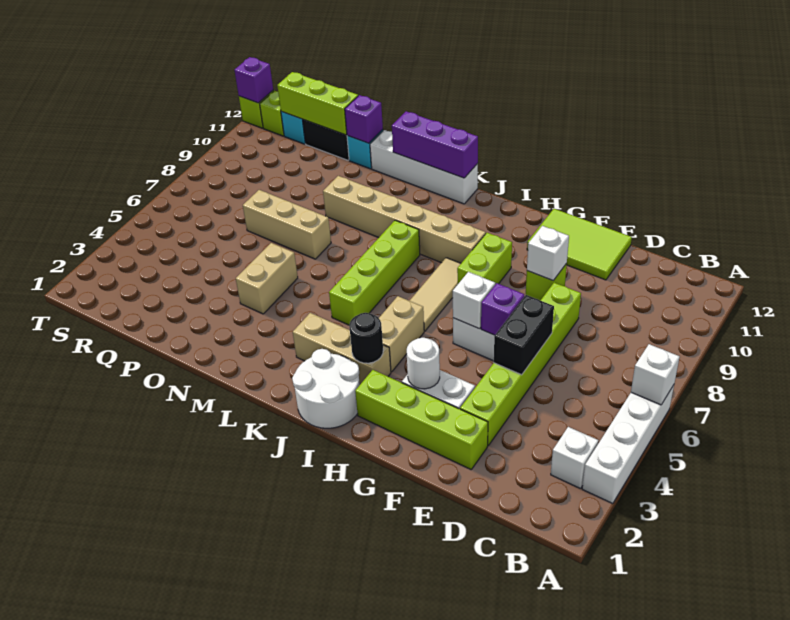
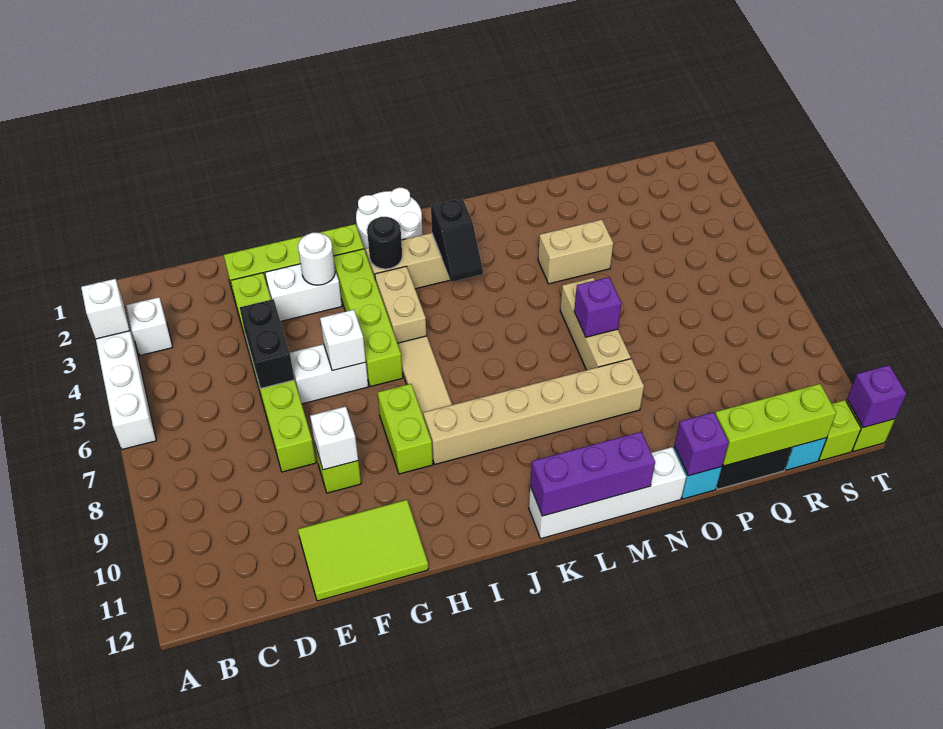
white brick A6 level 2 -> white brick A3 level 2
purple brick F6 level 2 -> purple brick N7 level 2
none -> black slope K3:K4 level 2 top 3
lime brick K5:K8 level 1 -> lime brick H3:H6 level 1
tan brick N4:N5 level 1 -> tan brick N4:O4 level 1
tan brick N7:P7 level 1 -> tan brick N6:N8 level 1

